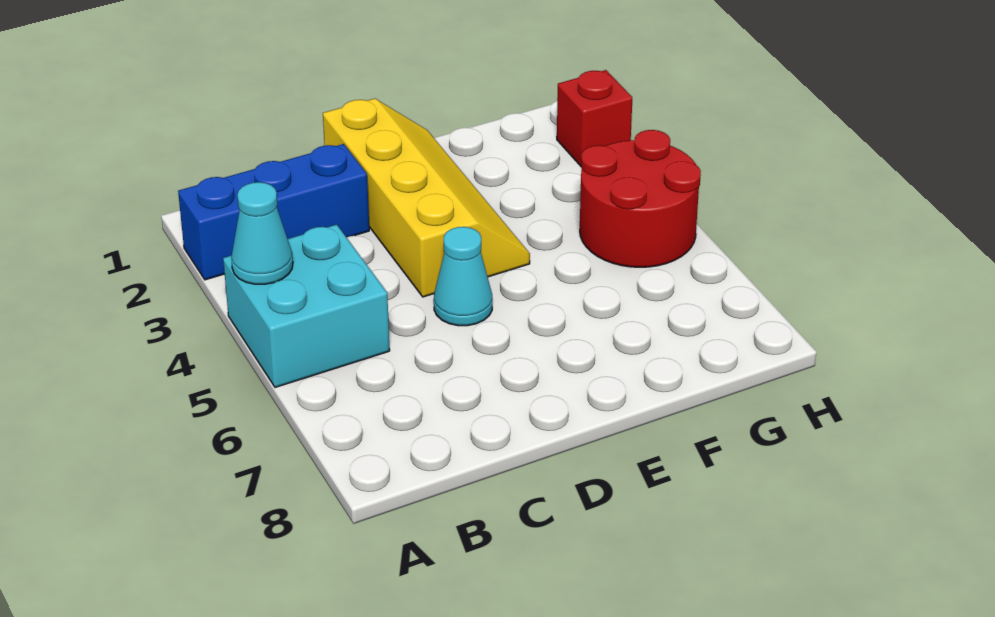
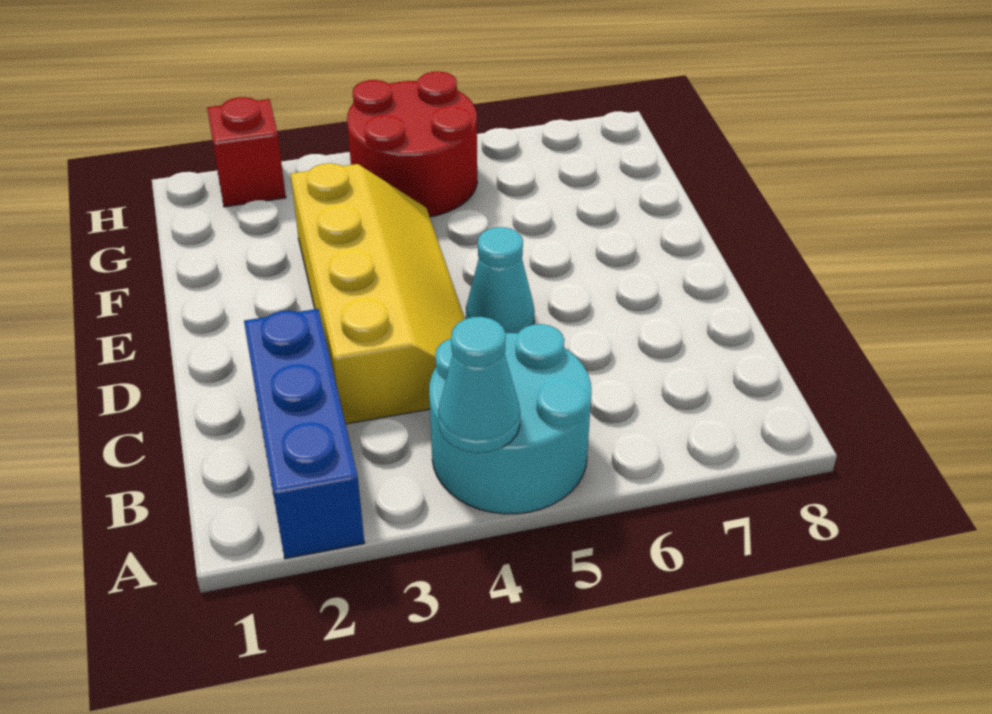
cyan brick A4:B5 level 1 -> cyan round brick A4:B5 level 1
yellow slope D1:E4 level 1 top D -> yellow slope C3:F4 level 1 top 3

